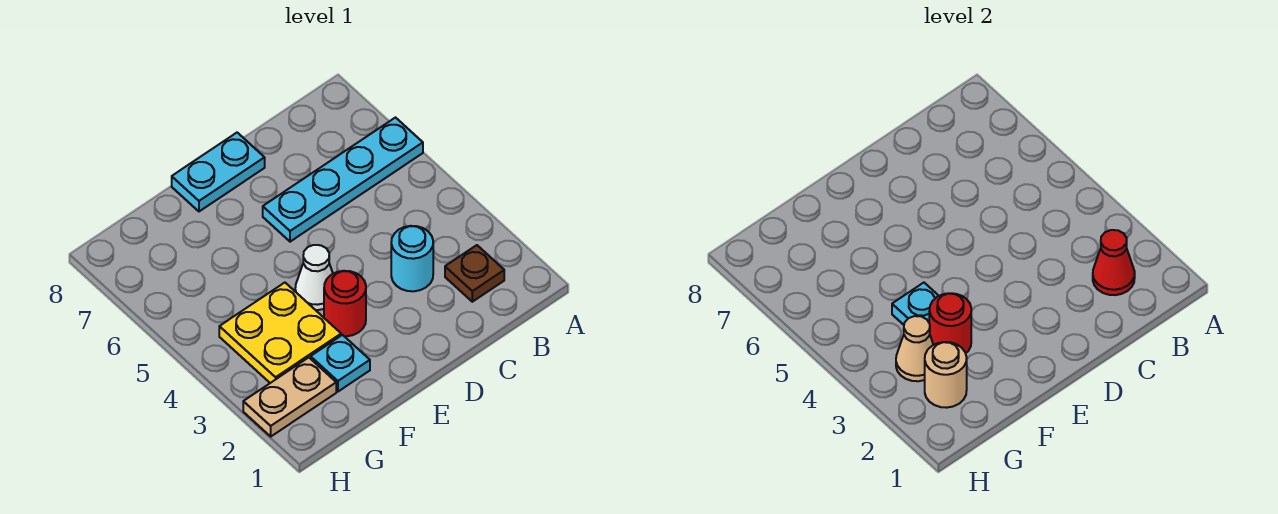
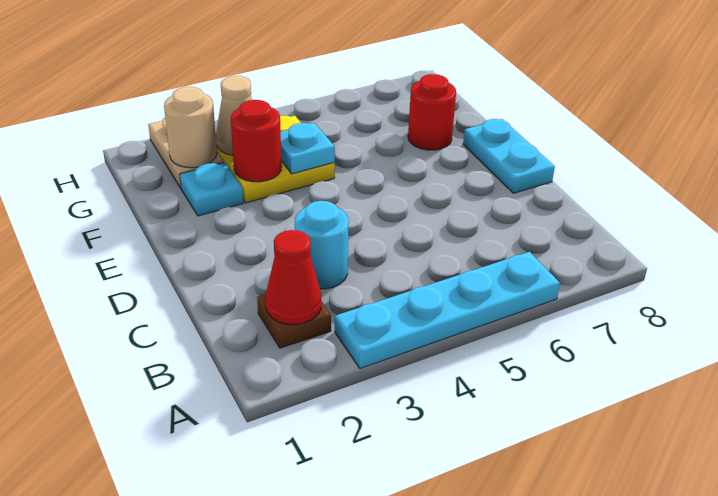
cyan plate A6:D6 level 1 -> cyan plate A3:A6 level 1
red round brick E3 level 1 -> red round brick F7 level 1
white cone E4 level 1 -> none

